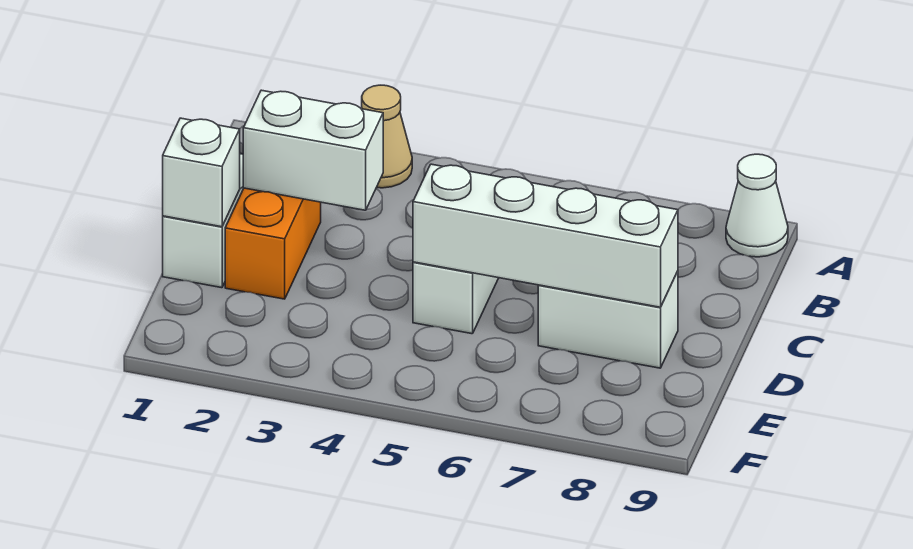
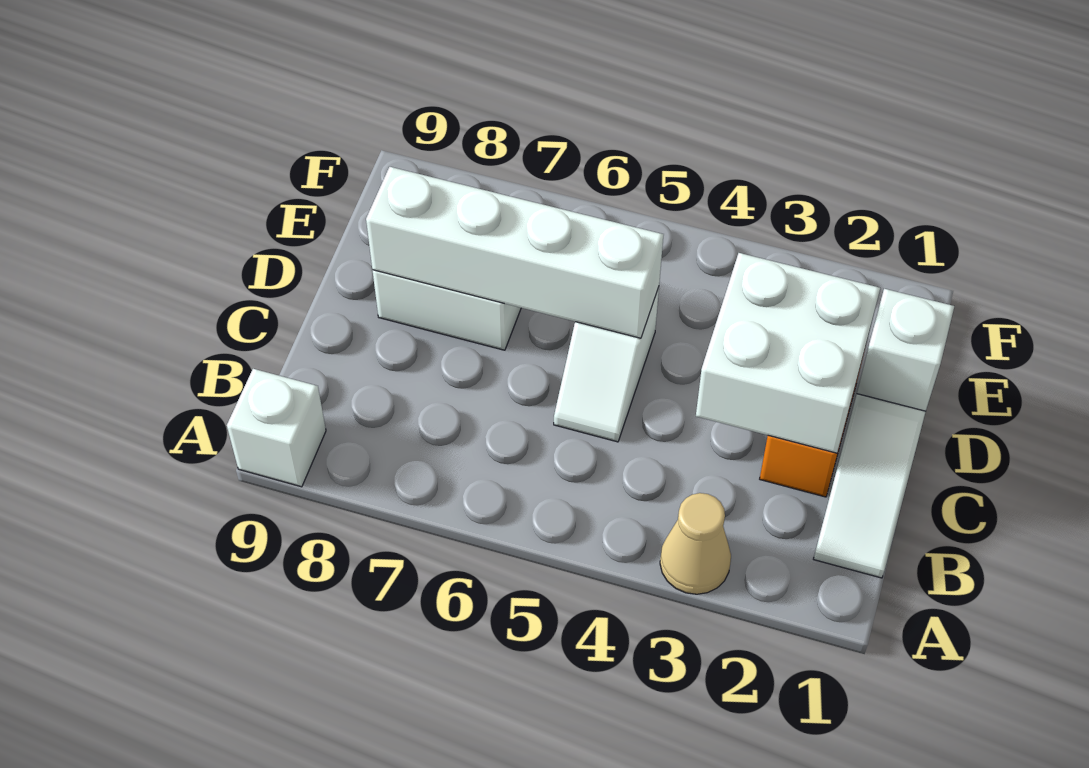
white cone A9 level 1 -> white brick A9 level 1
white brick C2:C3 level 2 -> white brick C2:D3 level 2

